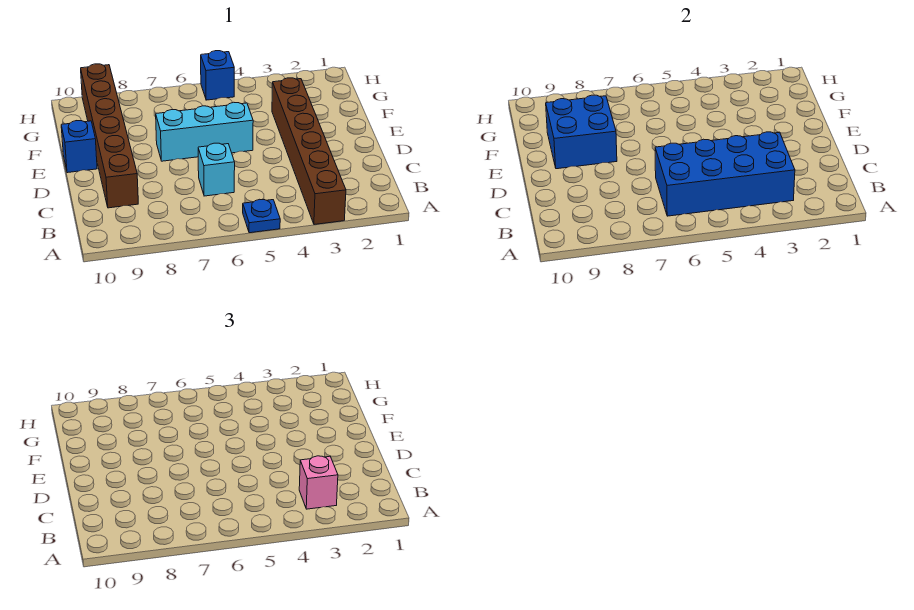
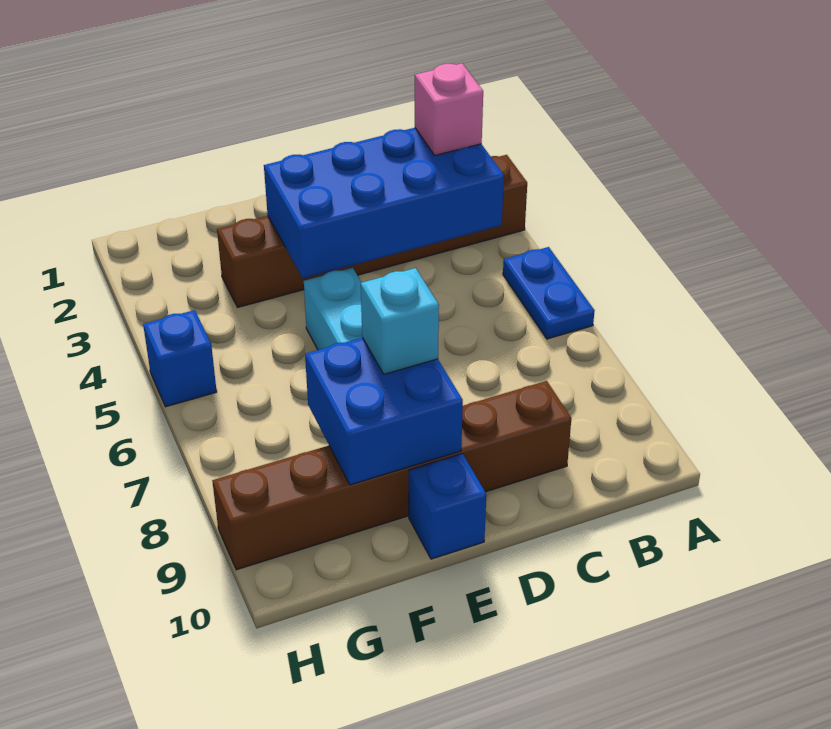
blue plate A5 level 1 -> blue plate A5:A6 level 1
blue brick B3:C6 level 2 -> blue brick B3:E4 level 2
cyan brick C6 level 1 -> cyan brick E8 level 3

